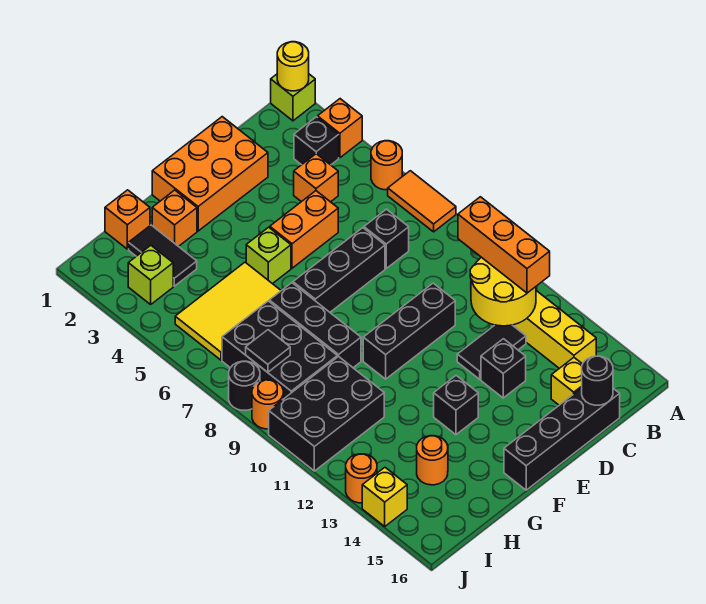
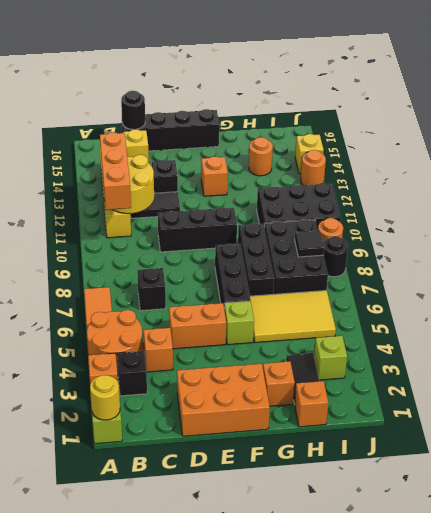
orange round brick A5 level 1 -> orange round brick A4:B5 level 1
black brick D7:F7 level 1 -> black brick F6:F8 level 1
black brick F13 level 1 -> orange brick F13 level 1

